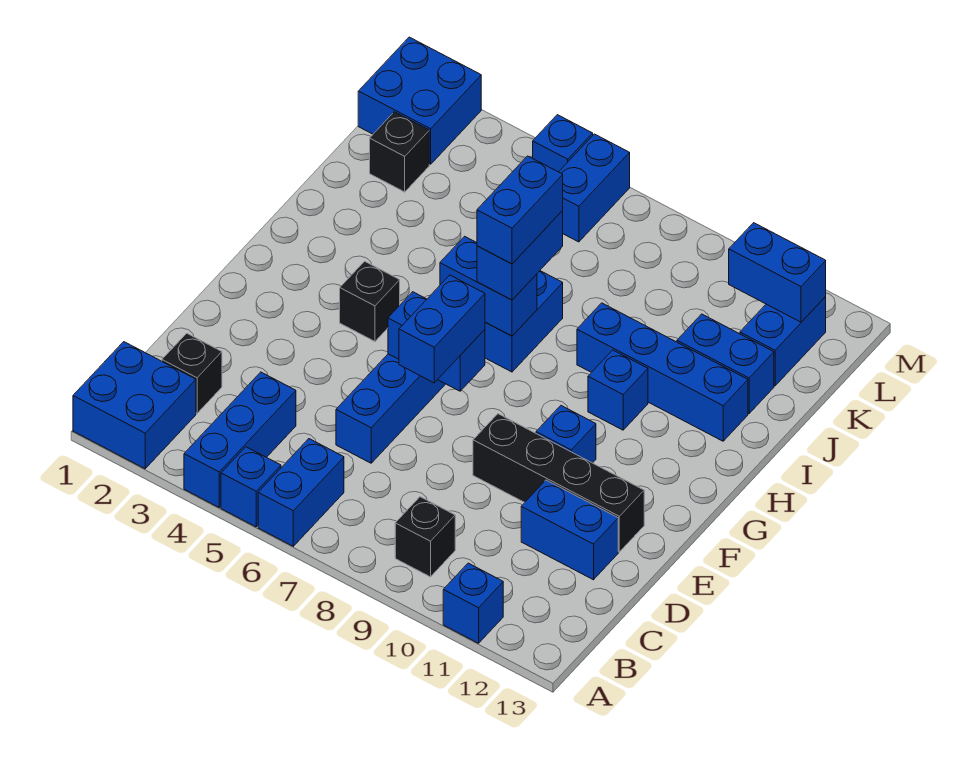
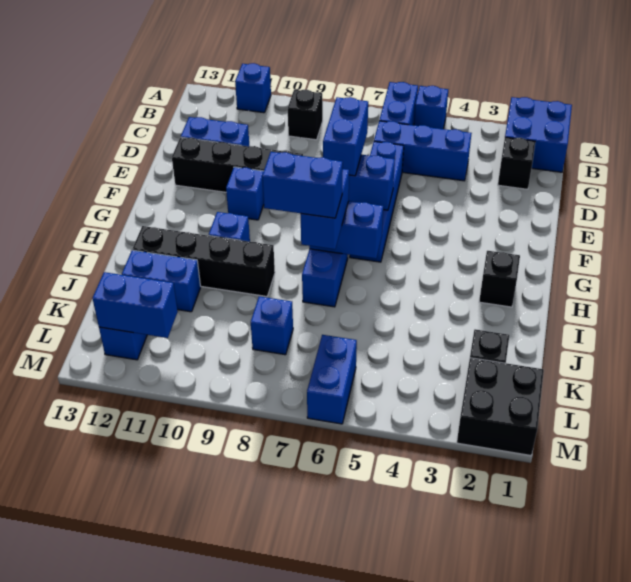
blue brick A4:C4 level 1 -> blue brick C4:C6 level 1
black brick G4 level 1 -> black brick H2 level 1
blue brick H7:I7 level 4 -> blue brick I7:I8 level 4
blue brick I9:I12 level 1 -> black brick I9:I12 level 1
blue brick L1:M2 level 1 -> black brick L1:M2 level 1
blue brick M5 level 1 -> blue brick K8 level 1

